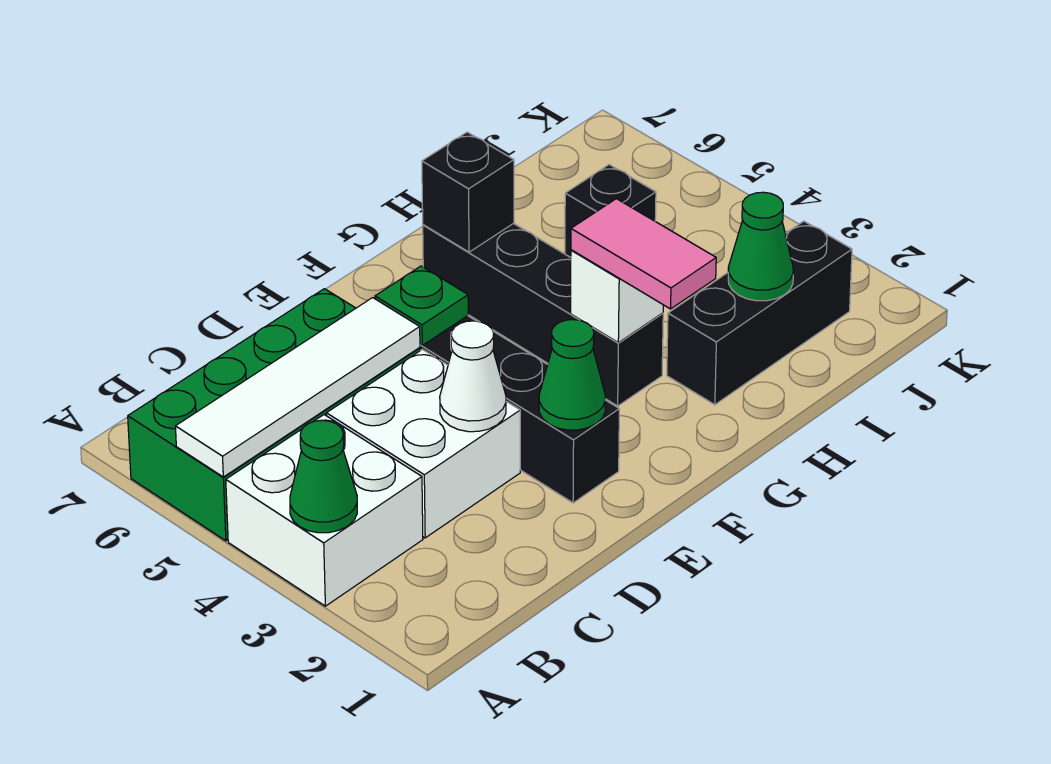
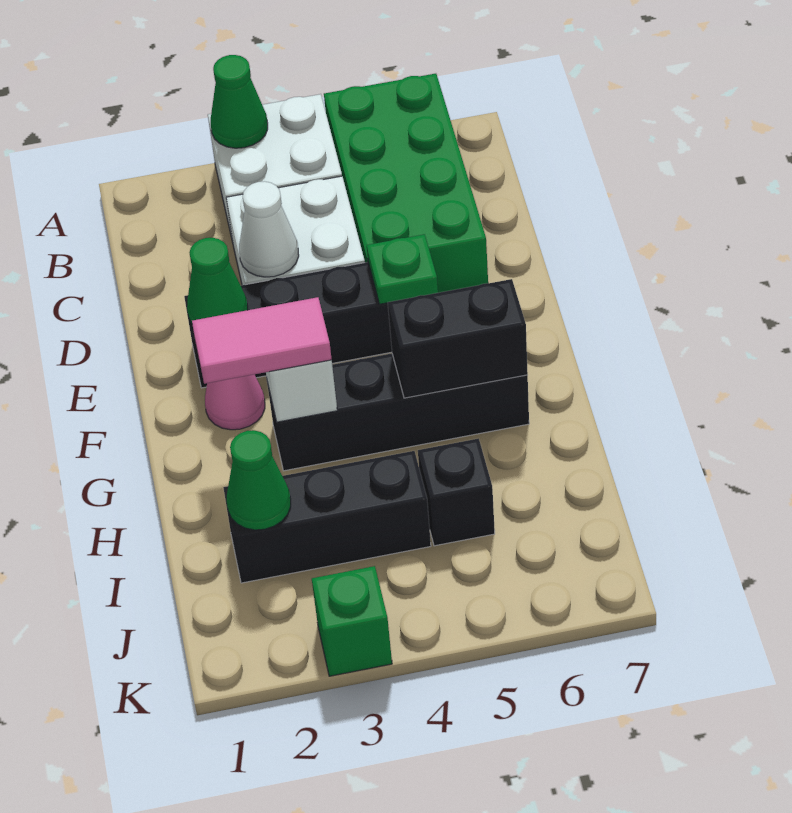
white tile A5:D5 level 2 -> none
none -> pink cone F2 level 1
black brick G6 level 2 -> black brick G5:G6 level 2
black brick H2:J2 level 1 -> black brick I2:I4 level 1
none -> green brick K3 level 1

